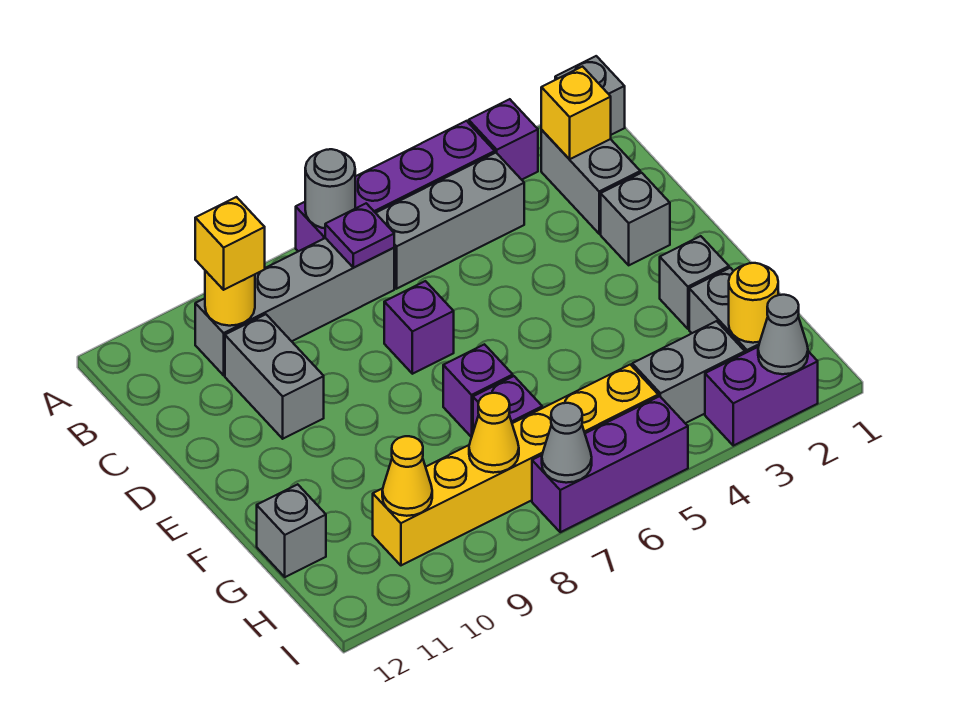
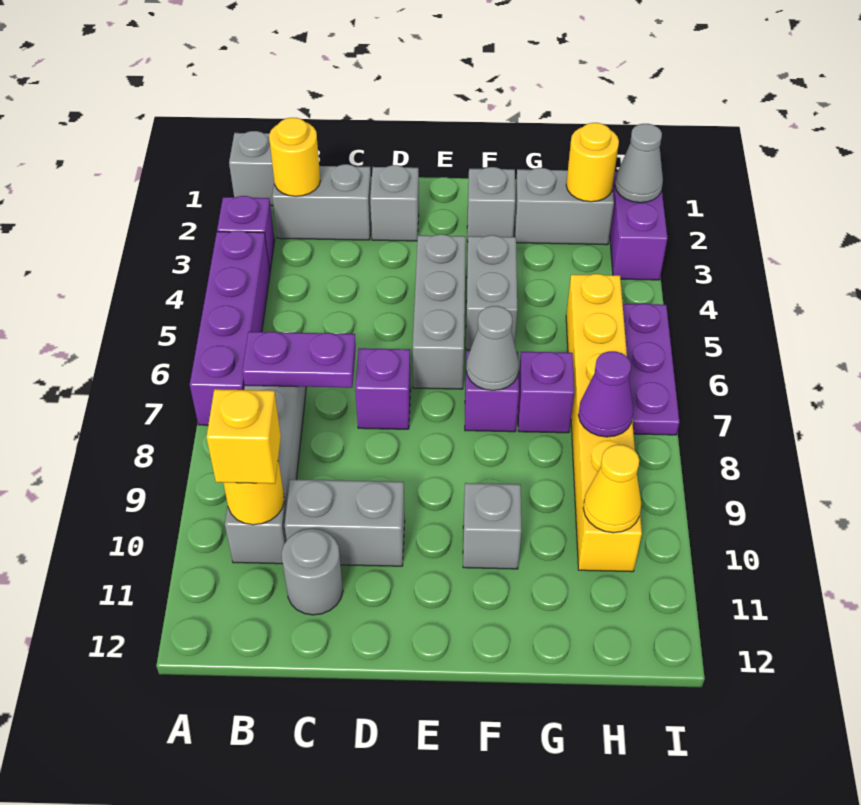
grey round brick A7 level 2 -> grey round brick C11 level 1
yellow brick B2 level 2 -> yellow round brick B2 level 2
grey brick B4:B6 level 1 -> grey brick E4:E6 level 1
purple plate B7 level 2 -> purple plate B7:C7 level 2
grey brick G12 level 1 -> grey brick F10 level 1
grey brick H3:H4 level 1 -> grey brick F4:F5 level 1
yellow cone H8 level 2 -> purple cone H8 level 2
purple brick I5:I7 level 1 -> purple plate I5:I7 level 1
grey cone I7 level 2 -> grey cone F7 level 2

